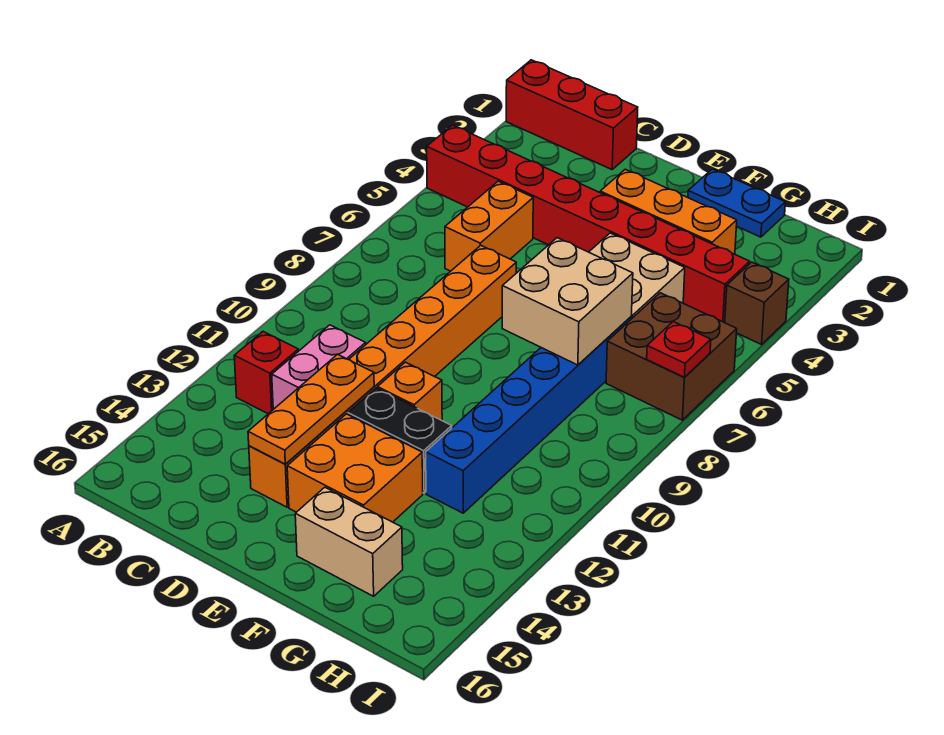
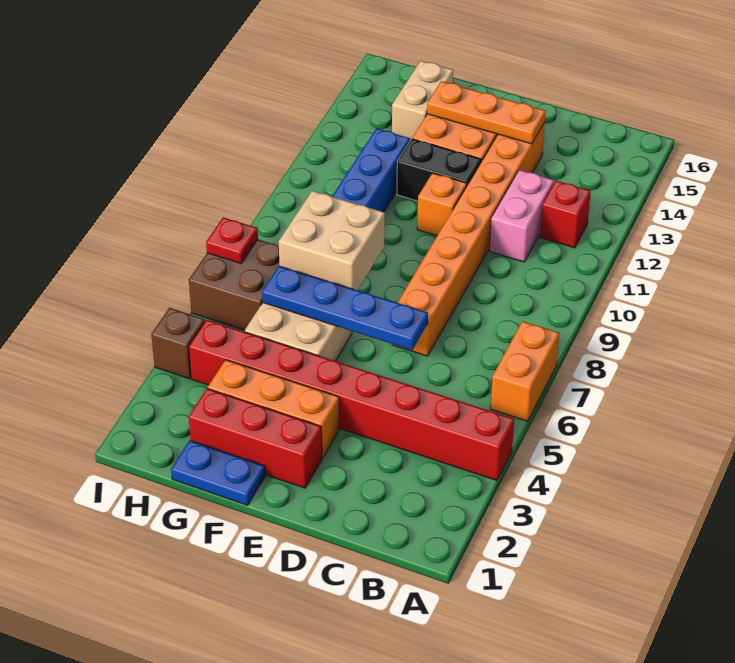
red brick A1:C1 level 1 -> red brick E2:G2 level 1
orange brick C5:C6 level 1 -> orange brick A6:A7 level 1
none -> blue plate D6:G6 level 2
orange plate D12:D14 level 2 -> orange plate D14:F14 level 2
tan brick F15:G15 level 1 -> tan brick G14:G15 level 1

